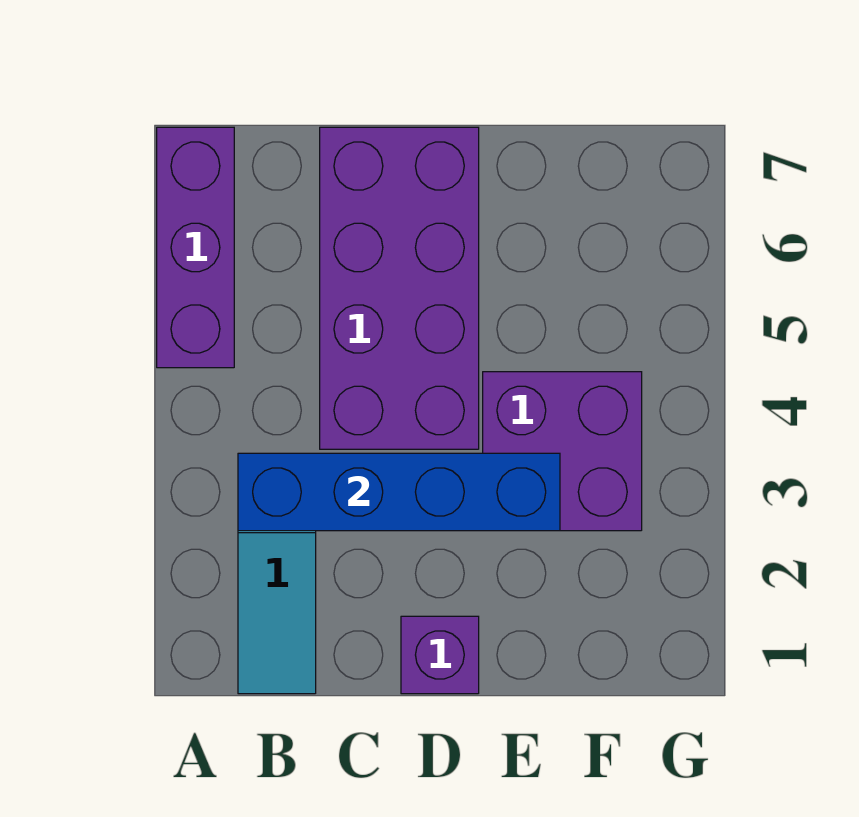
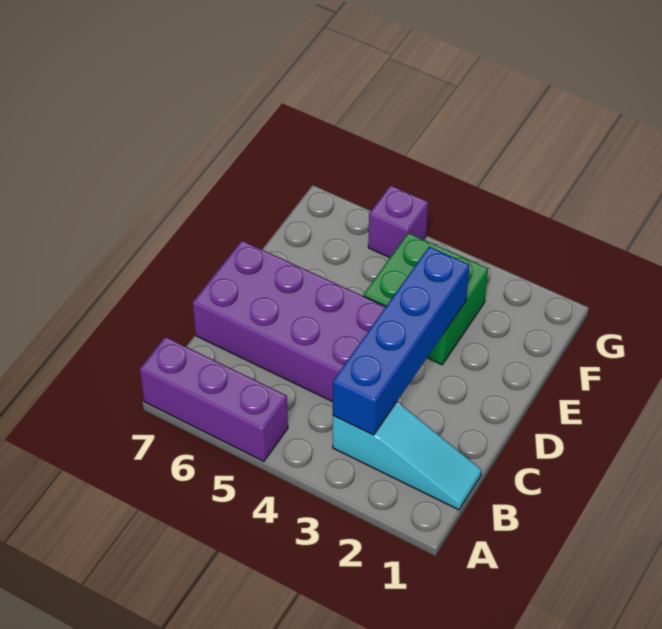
purple brick D1 level 1 -> purple brick G5 level 1
purple brick E3:F4 level 1 -> green brick E3:F4 level 1

